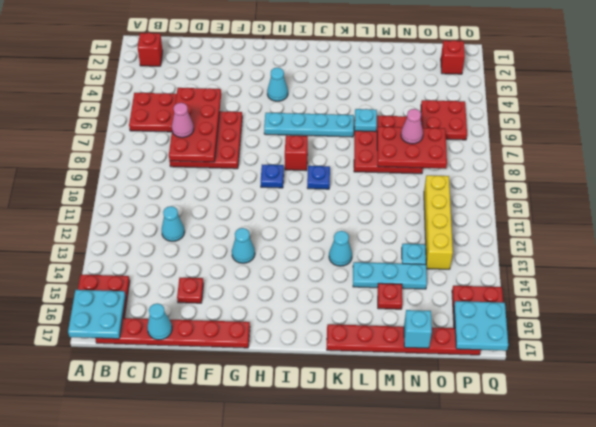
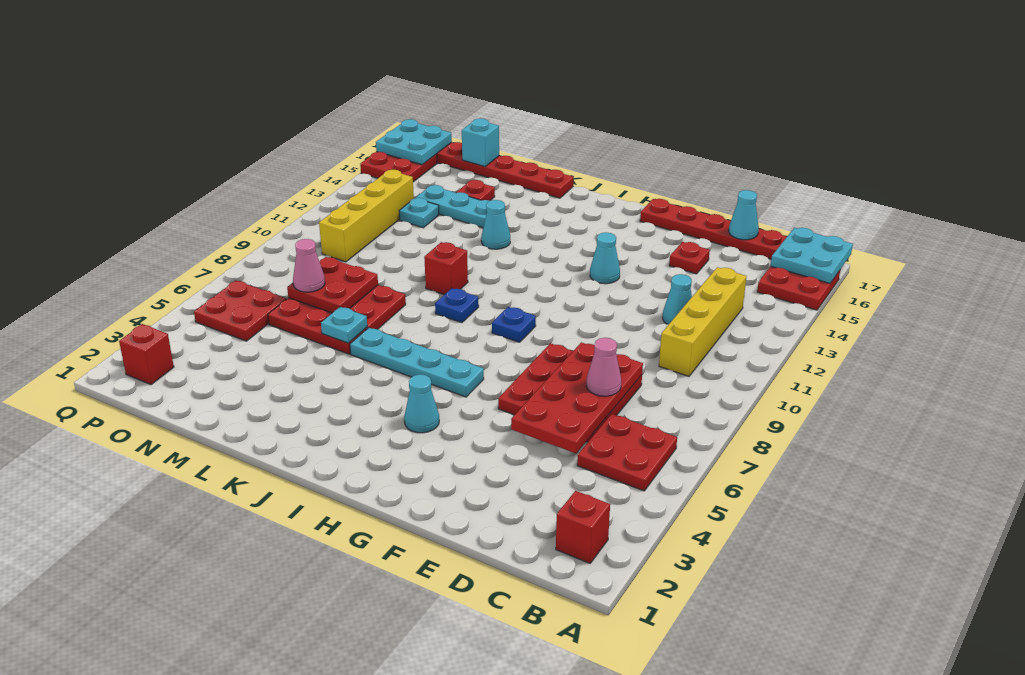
none -> yellow brick C10:C13 level 1
red brick I8 level 1 -> red brick K10 level 1
red plate M7:O8 level 2 -> red plate M7:N8 level 2

